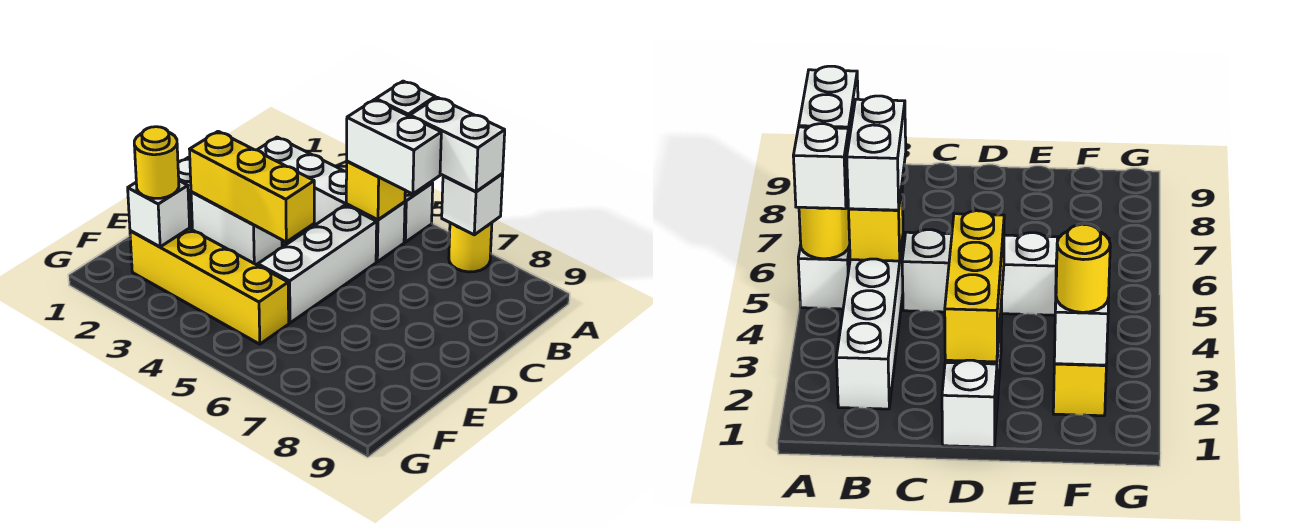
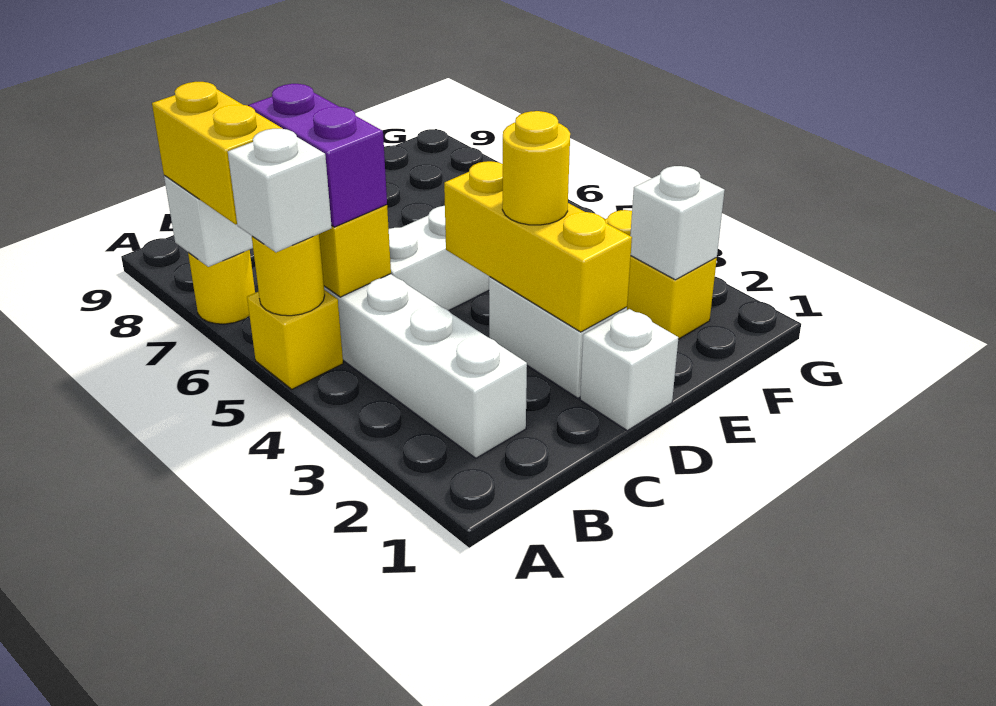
white brick A5 level 1 -> yellow brick A5 level 1
white brick A6:A7 level 3 -> yellow brick A6:A7 level 3
white brick B5:B6 level 3 -> purple brick B5:B6 level 3
yellow brick F2:F5 level 1 -> yellow brick F2:F3 level 1
yellow round brick F2 level 3 -> yellow round brick D3 level 3

